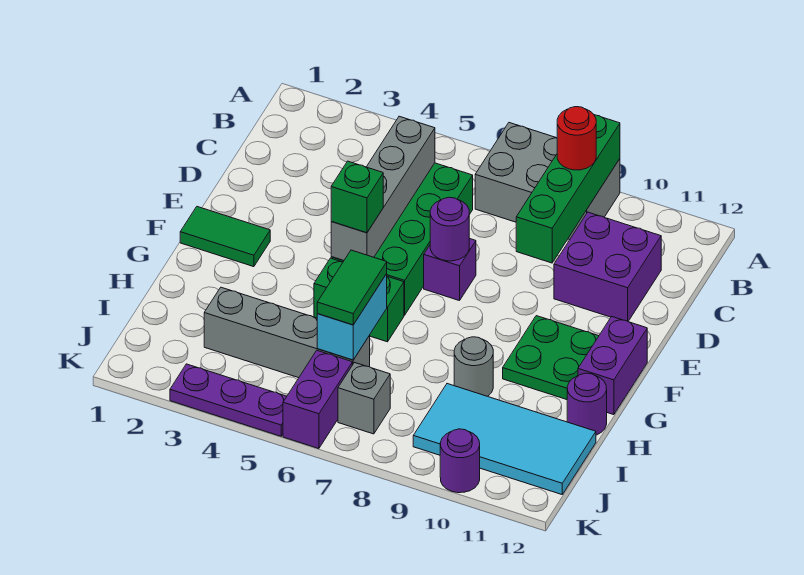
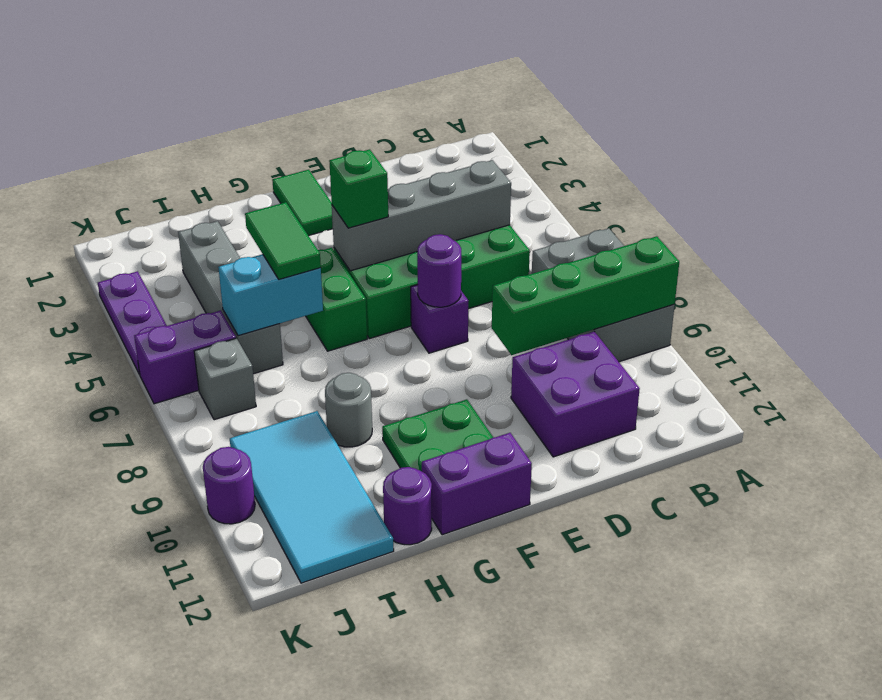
red round brick B9 level 3 -> none
green tile H6:I6 level 3 -> green tile H5:H6 level 3

